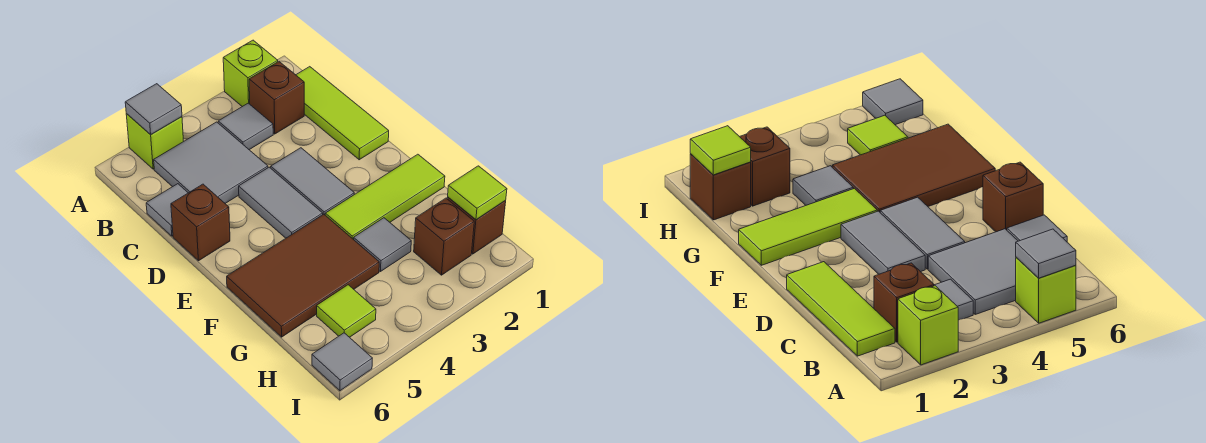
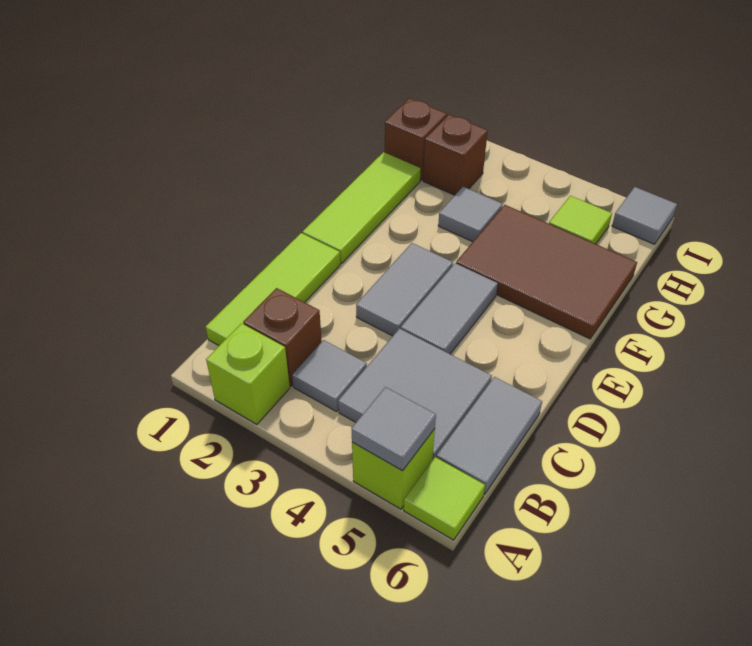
grey tile C6 level 1 -> grey tile B6:C6 level 1
brown brick D6 level 1 -> none
lime tile F1:F3 level 1 -> lime tile E1:G1 level 1
lime tile H1 level 2 -> lime tile A6 level 1

